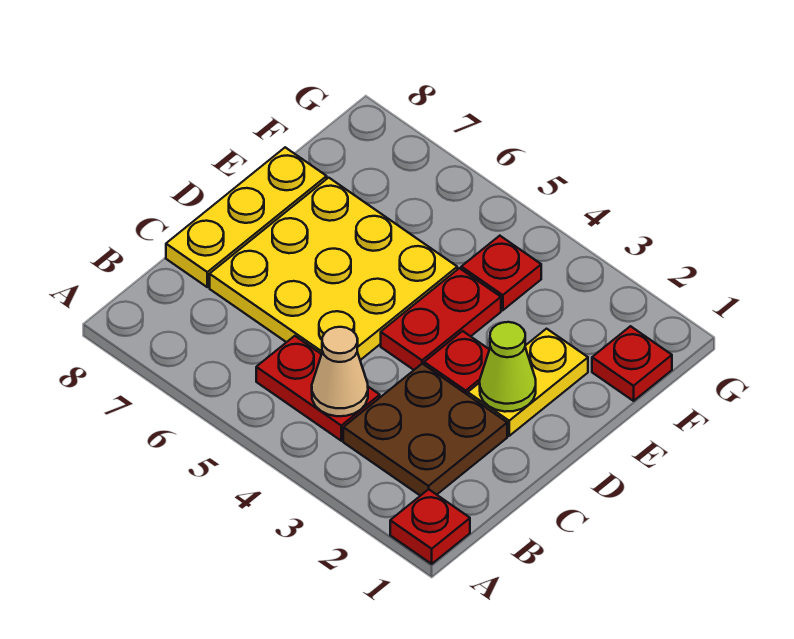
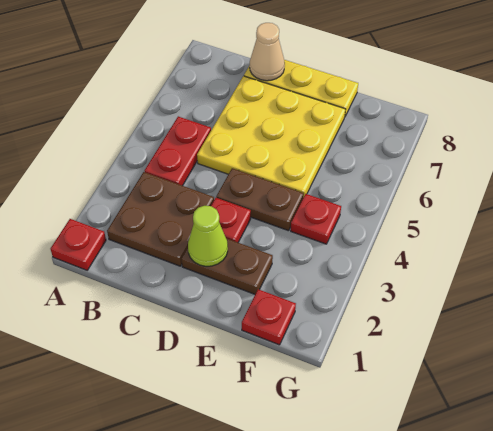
tan cone B4 level 2 -> tan cone C8 level 2
yellow plate D2:E2 level 1 -> brown plate D2:E2 level 1
red plate D4:E4 level 1 -> brown plate D4:E4 level 1

